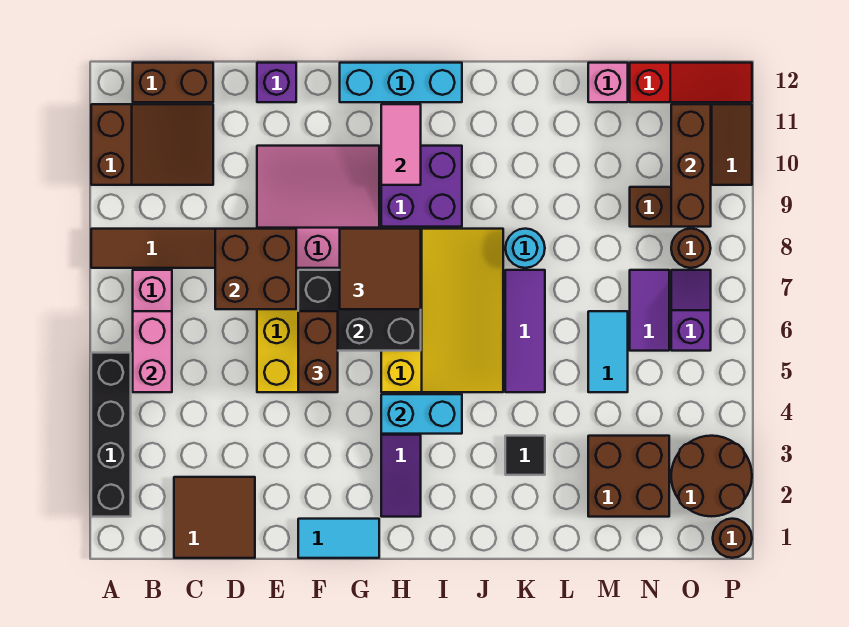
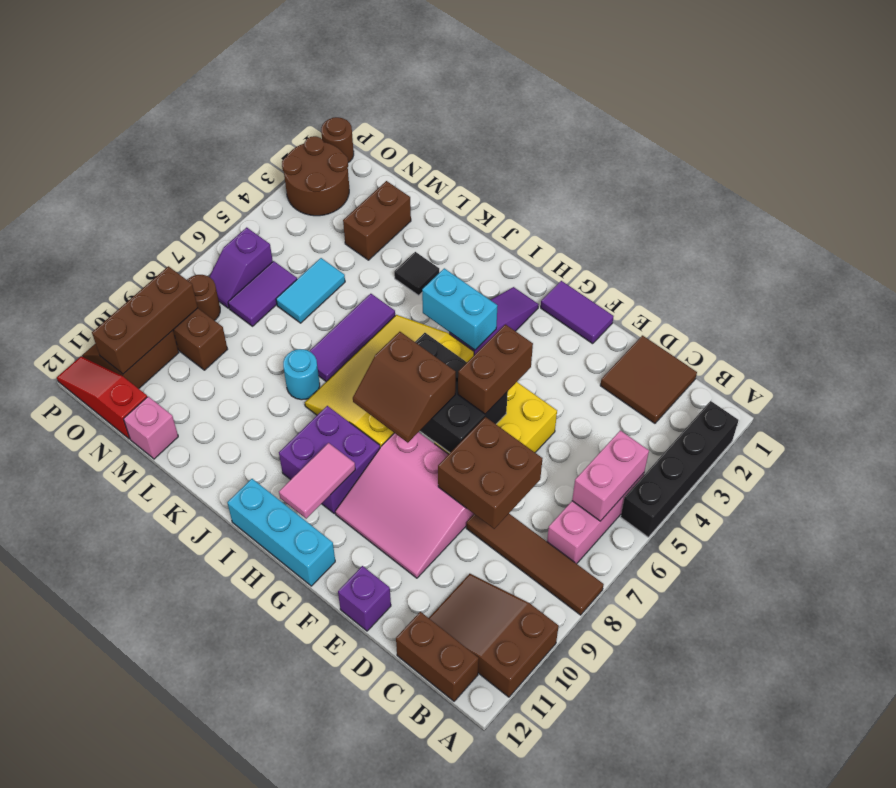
cyan tile F1:G1 level 1 -> purple tile F1:G1 level 1
brown tile G7:H8 level 3 -> brown slope G7:H8 level 3 top 7
brown brick M2:N3 level 1 -> brown brick M2:M3 level 1

